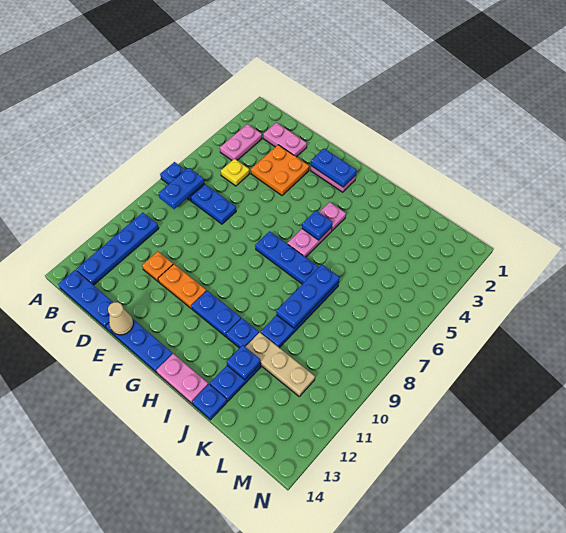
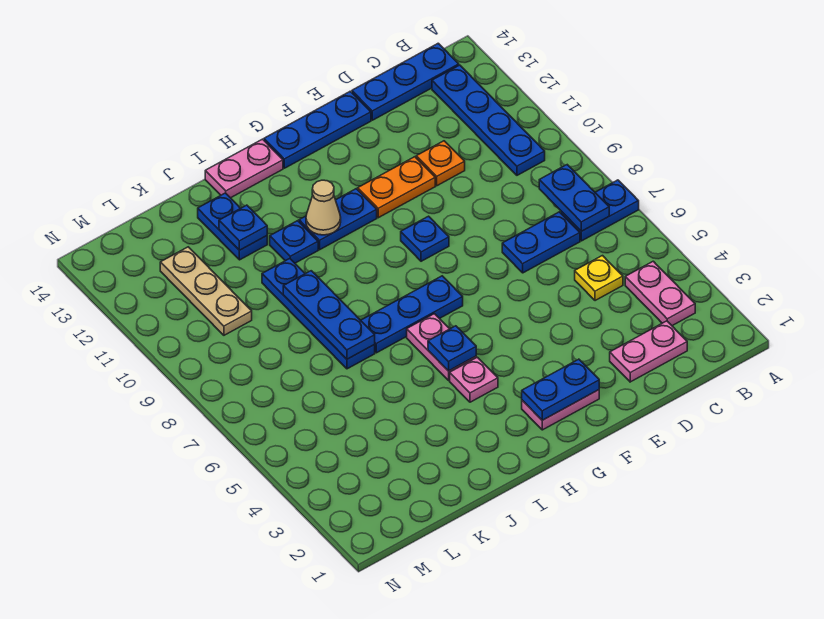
orange plate D3:E4 level 1 -> none
tan cone E14 level 2 -> tan cone H11 level 2
tan plate J11:L11 level 1 -> tan plate L10:L12 level 1
blue plate J14 level 1 -> blue plate F9 level 1

